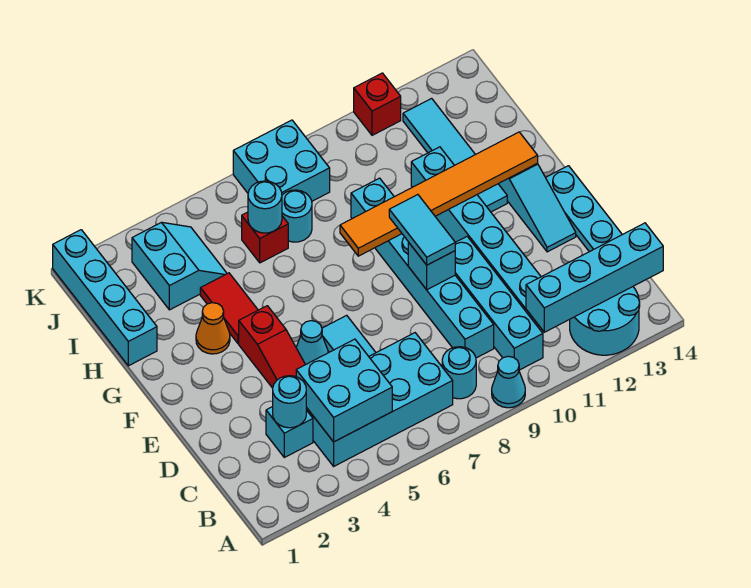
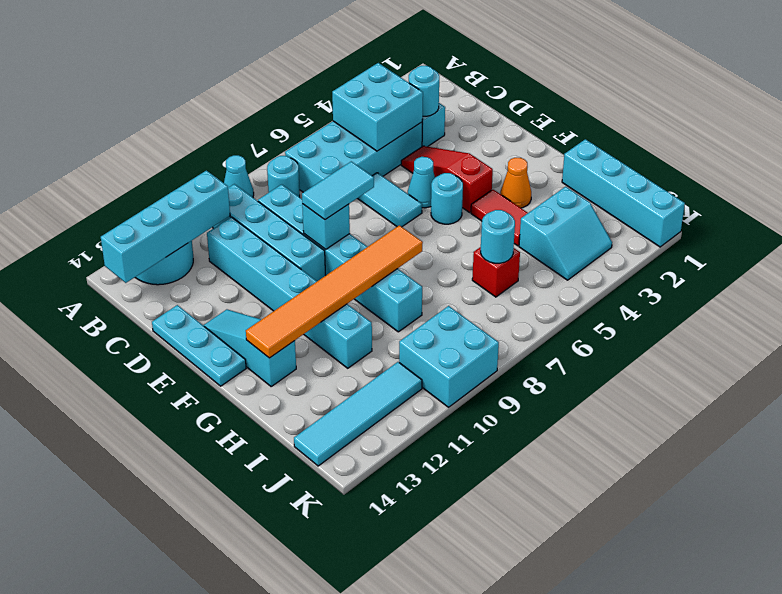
cyan tile E9:F9 level 3 -> cyan tile E8:E9 level 3
cyan tile G12:J12 level 1 -> cyan tile J11:J14 level 1
cyan slope I3:J4 level 1 top 3 -> cyan slope I3:J4 level 1 top I
cyan round brick I7 level 1 -> cyan round brick F5 level 1
cyan brick J7:K8 level 1 -> cyan brick J9:K10 level 1
red brick K11 level 1 -> none

